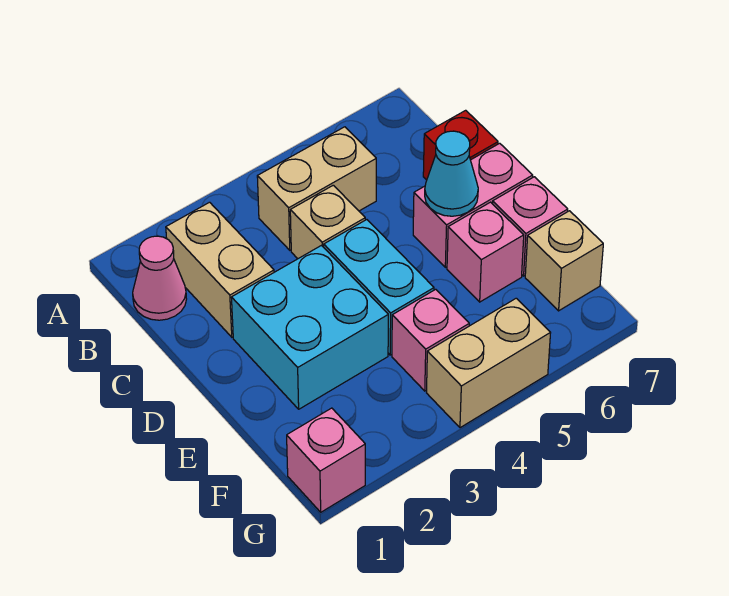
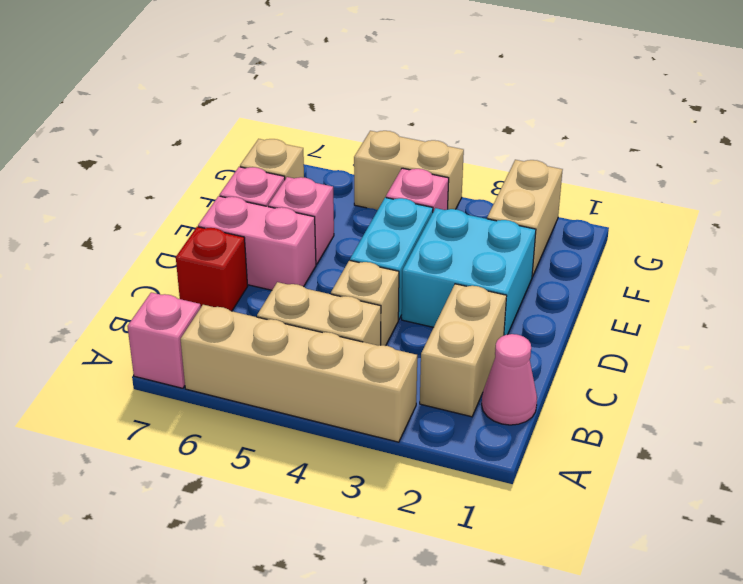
none -> tan brick A3:A6 level 1
cyan cone D6 level 2 -> none
none -> tan brick F2:G2 level 1
pink brick G1 level 1 -> pink brick A7 level 1

